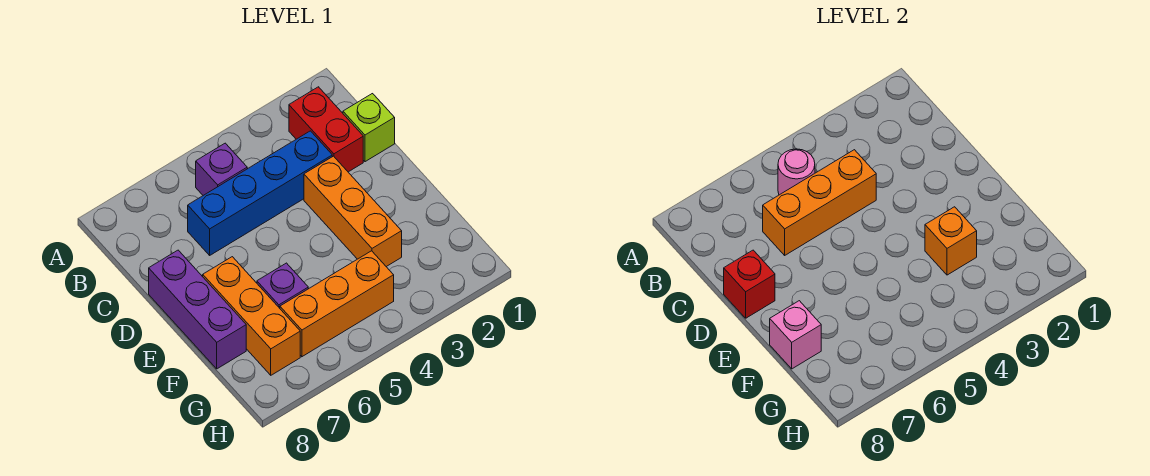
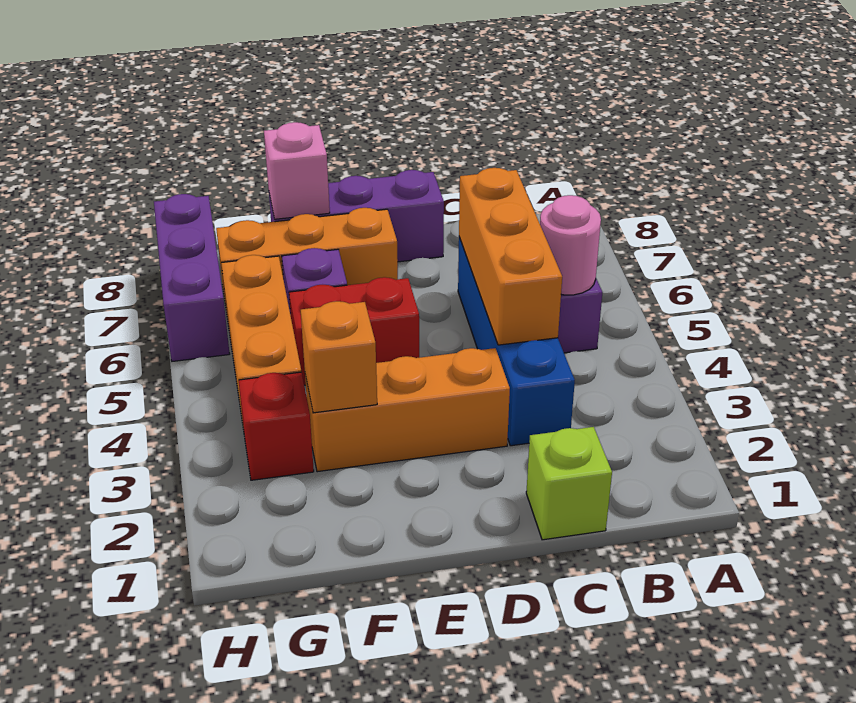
red brick B2:C2 level 1 -> red brick E5:F5 level 1
red brick D8 level 2 -> red brick G3 level 1
none -> purple brick H6:H8 level 1

